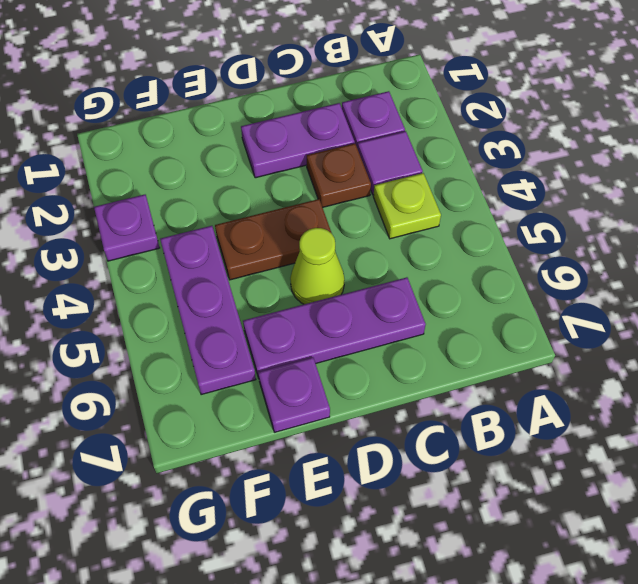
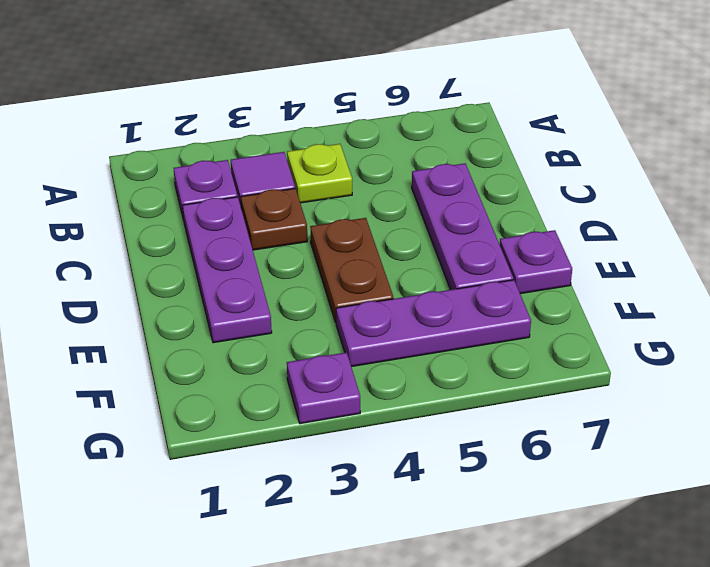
purple plate C2:D2 level 1 -> purple plate C2:E2 level 1
lime cone D5 level 1 -> none

